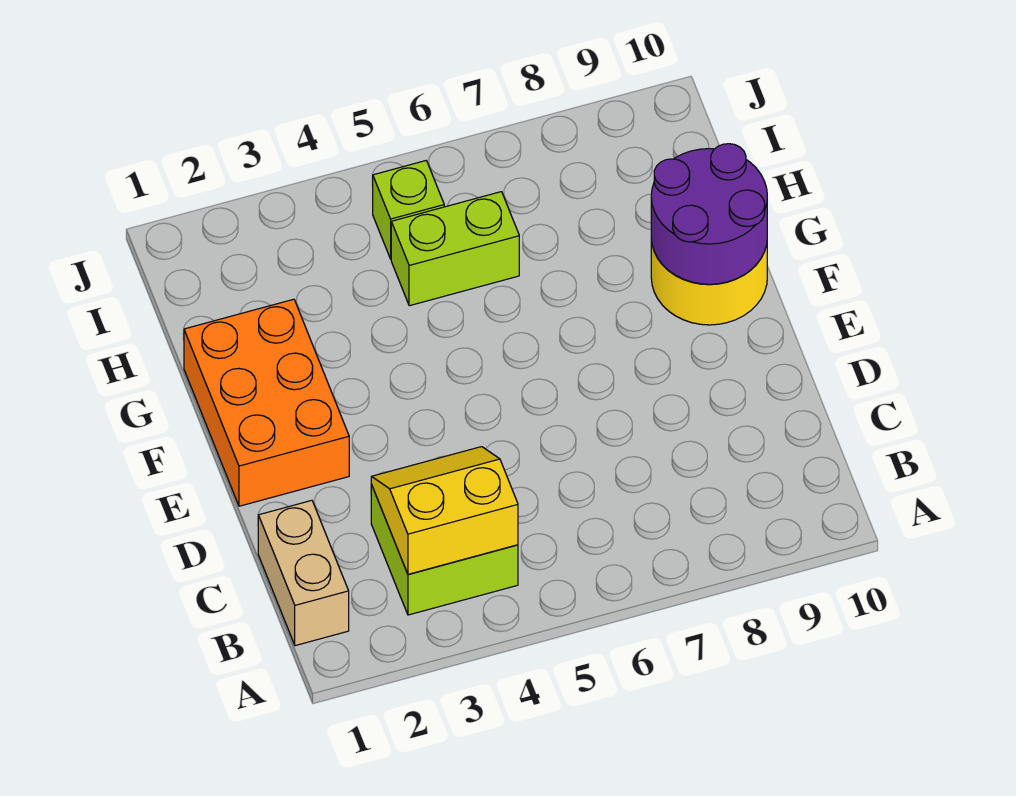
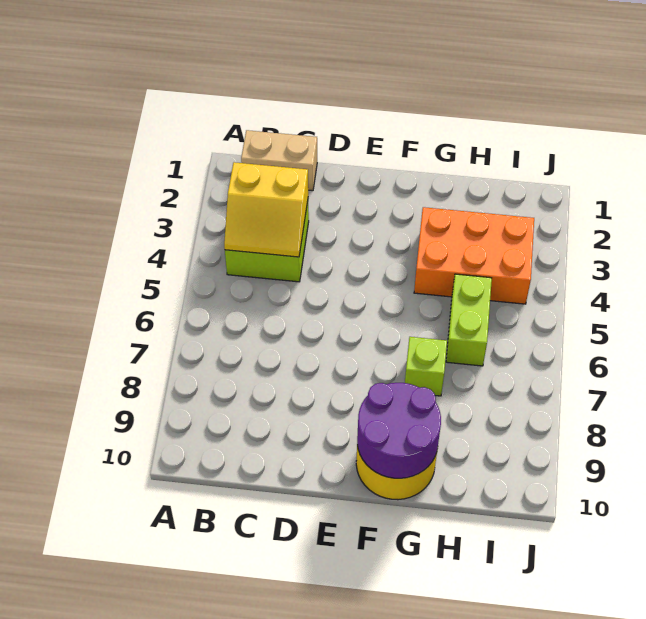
yellow slope B3:C4 level 2 top B -> yellow slope B3:C4 level 2 top 3
orange brick E1:G2 level 1 -> orange brick G3:I4 level 1
lime brick I5 level 1 -> lime brick G7 level 1

